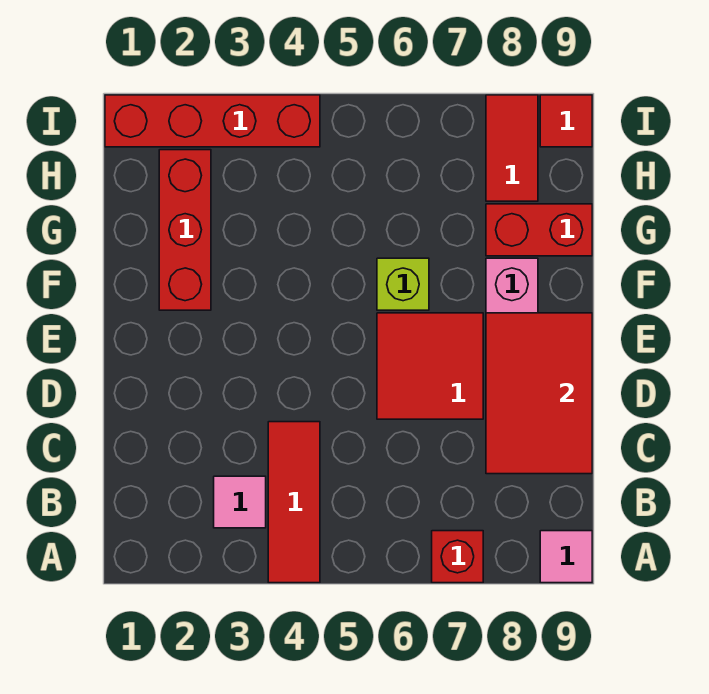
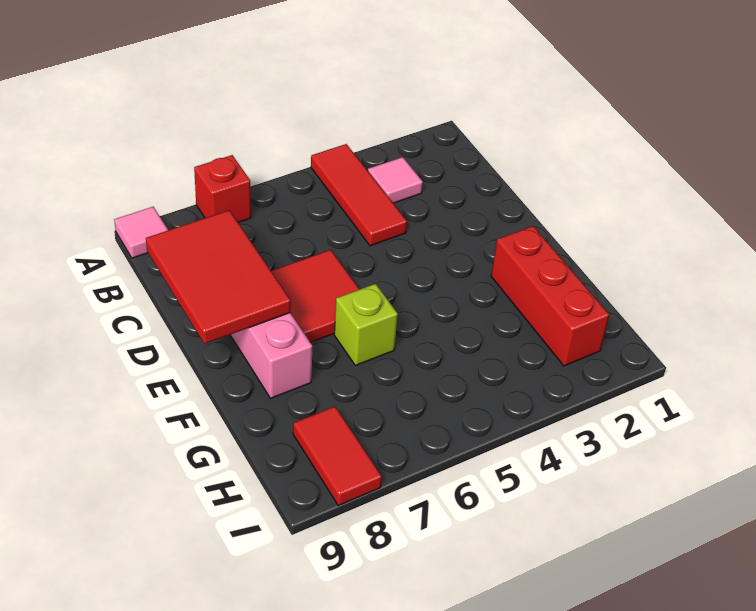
red brick G8:G9 level 1 -> none
red brick I1:I4 level 1 -> none
red tile I9 level 1 -> none

